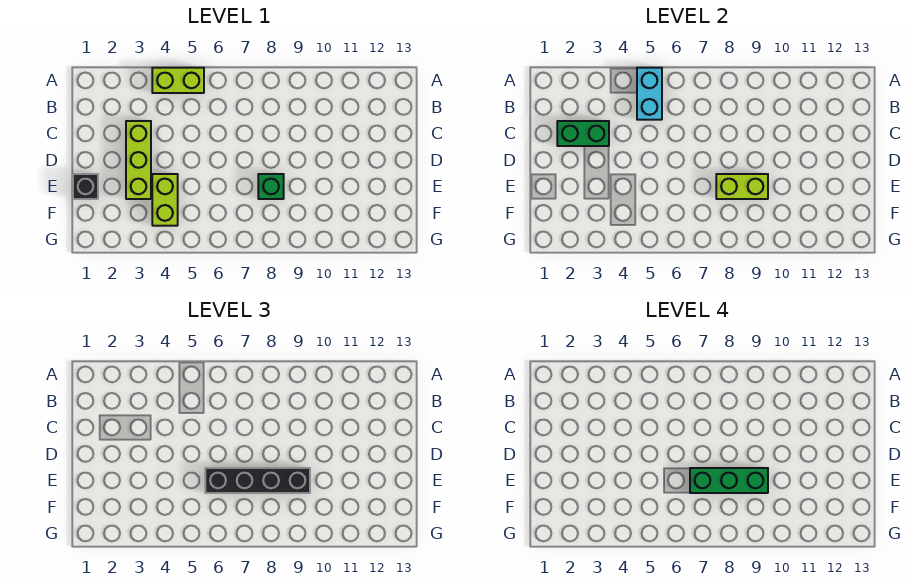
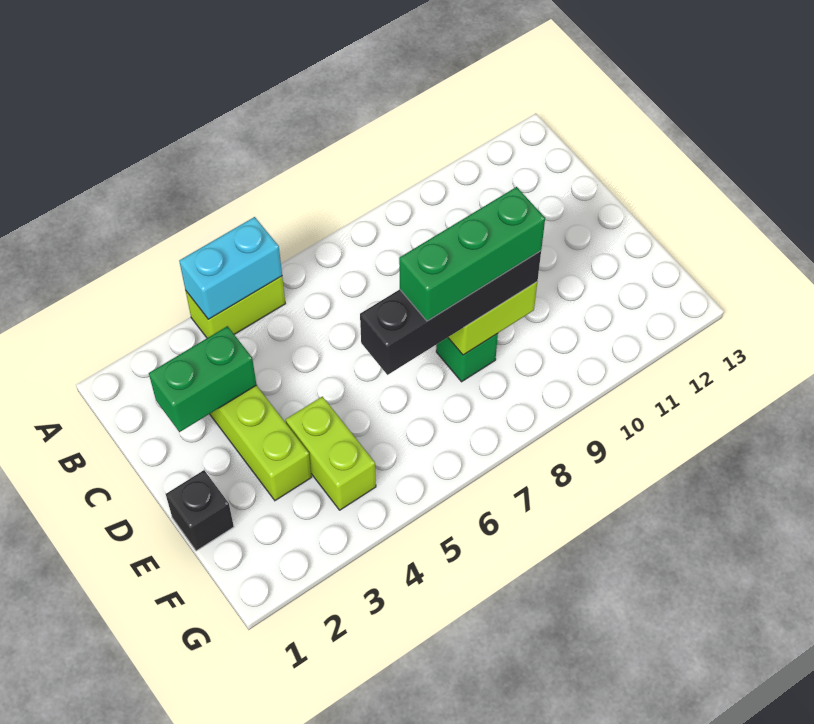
cyan brick A5:B5 level 2 -> cyan brick A4:A5 level 2

